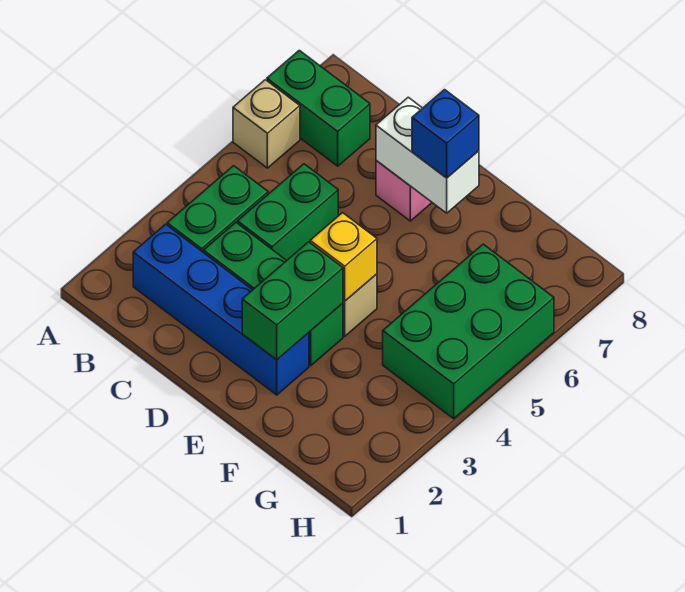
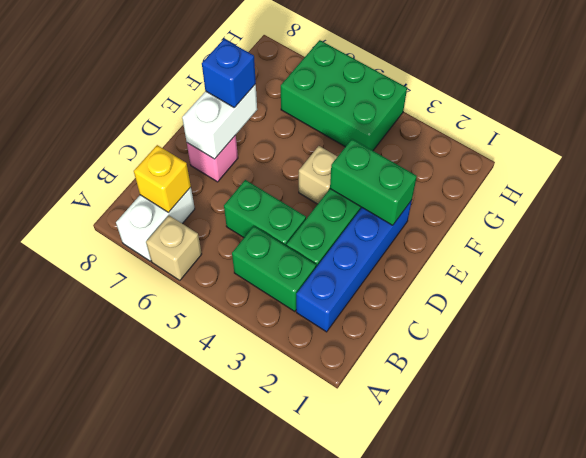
green brick A7:B7 level 1 -> white brick A7:B7 level 1
yellow brick E4 level 2 -> yellow brick B7 level 2

